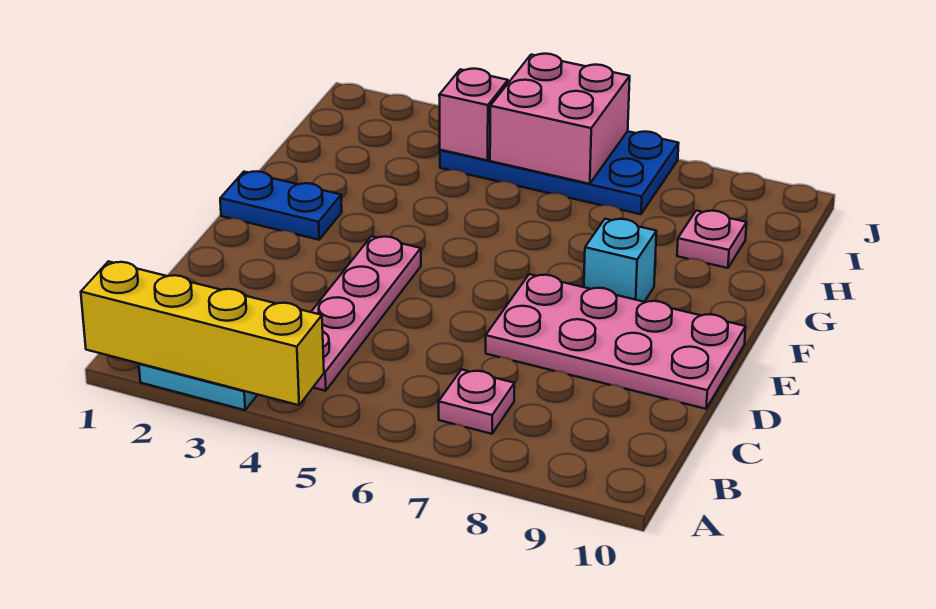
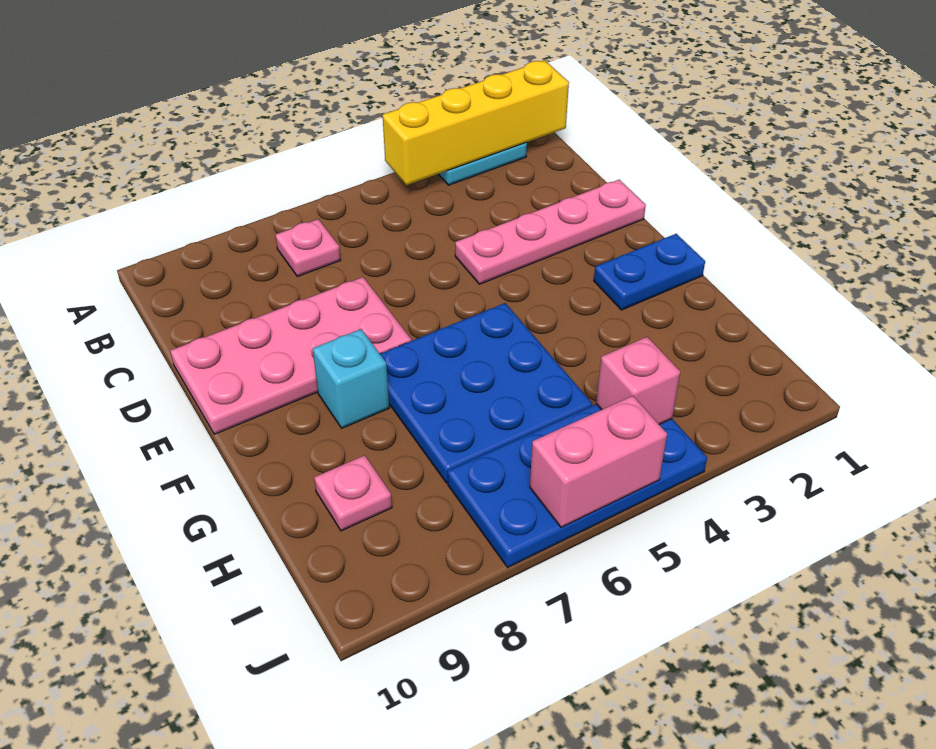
pink plate B4:E4 level 1 -> pink plate D1:D4 level 1
none -> blue plate F5:H7 level 1
pink brick I5:J6 level 2 -> pink brick J5:J6 level 2

